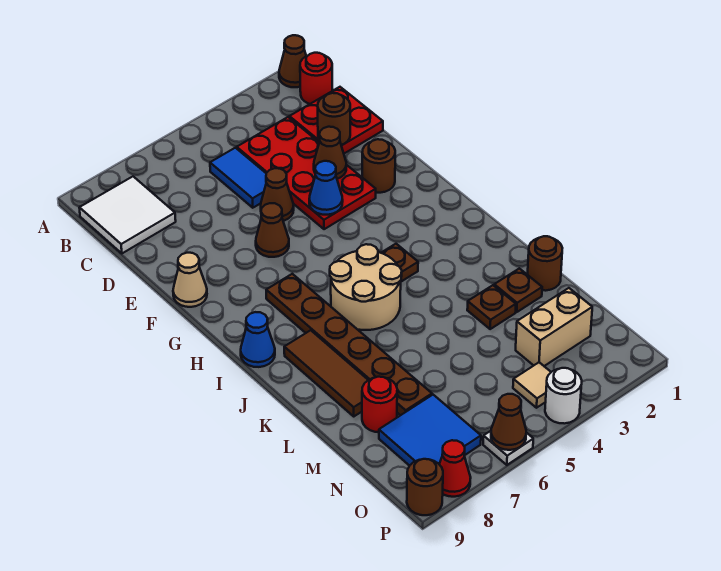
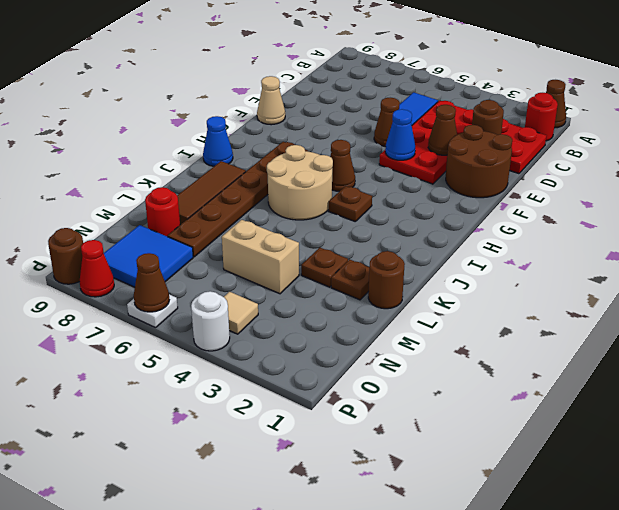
white tile B8:C9 level 1 -> none
brown round brick F2 level 1 -> brown round brick E1:F2 level 1
brown cone F6 level 1 -> brown cone H5 level 1
tan brick N2:N3 level 1 -> tan brick M4:M5 level 1

